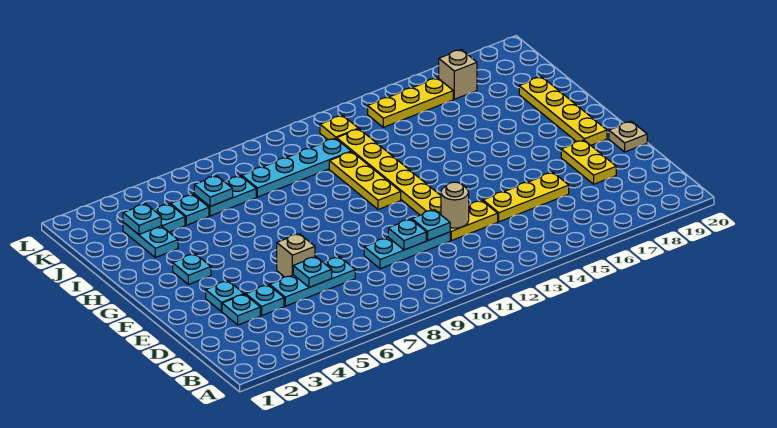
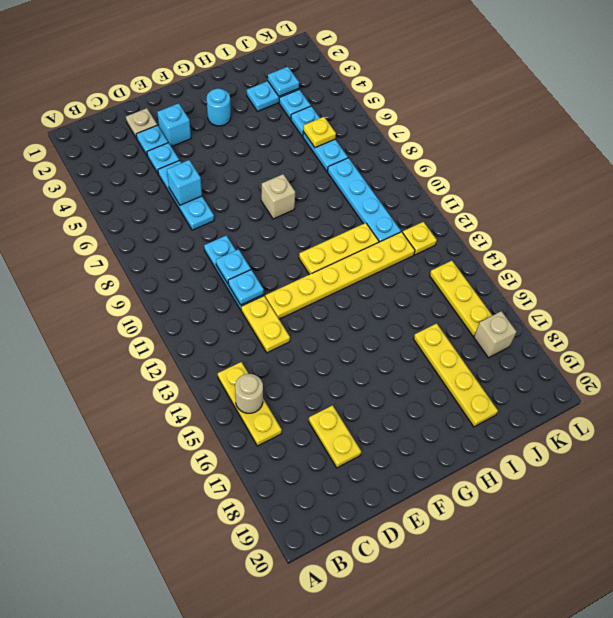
cyan plate D6 level 2 -> cyan brick D6 level 2
tan round brick D12 level 2 -> tan round brick B15 level 2
yellow plate D14:D16 level 1 -> yellow plate B14:B16 level 1
yellow plate D18:E18 level 1 -> yellow plate D17:D18 level 1
cyan plate E3 level 1 -> cyan brick E3 level 1
tan brick E6 level 1 -> tan brick G8 level 1
tan plate E20 level 1 -> tan plate D2 level 1
yellow plate F19:I19 level 1 -> yellow plate I16:I19 level 1
cyan plate G3 level 1 -> cyan round brick G3 level 1
cyan plate J6 level 2 -> yellow plate J6 level 2

